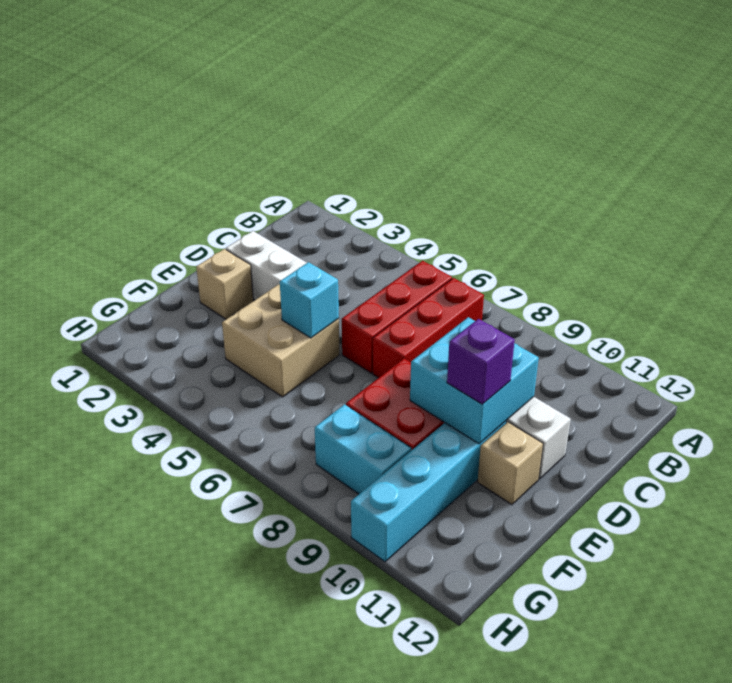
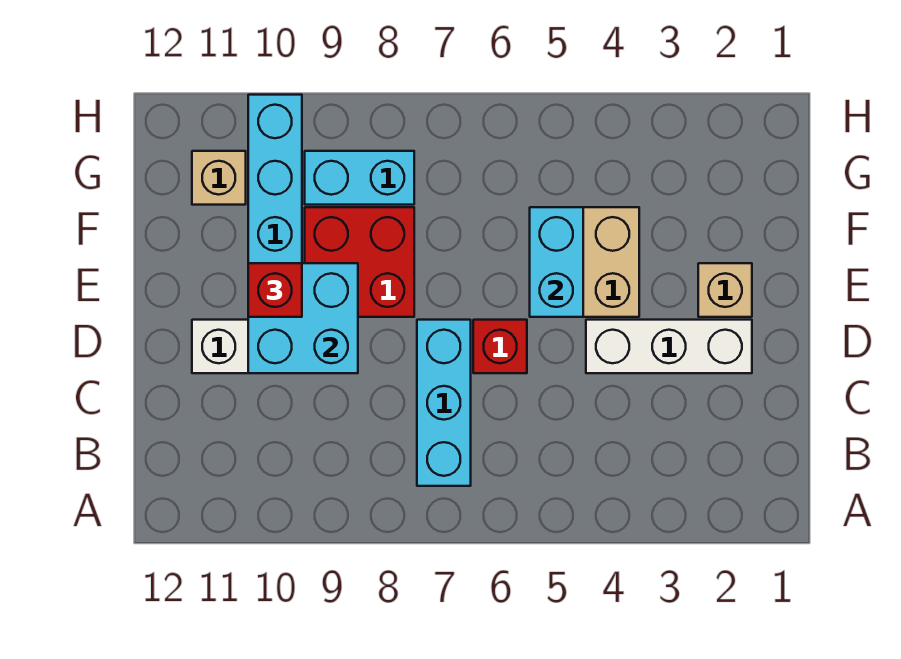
red brick B6:D6 level 1 -> red brick D6 level 1
red brick B7:D7 level 1 -> cyan brick B7:D7 level 1
cyan brick E5 level 2 -> cyan brick E5:F5 level 2
purple brick E10 level 3 -> red brick E10 level 3
tan brick E11 level 1 -> tan brick G11 level 1

